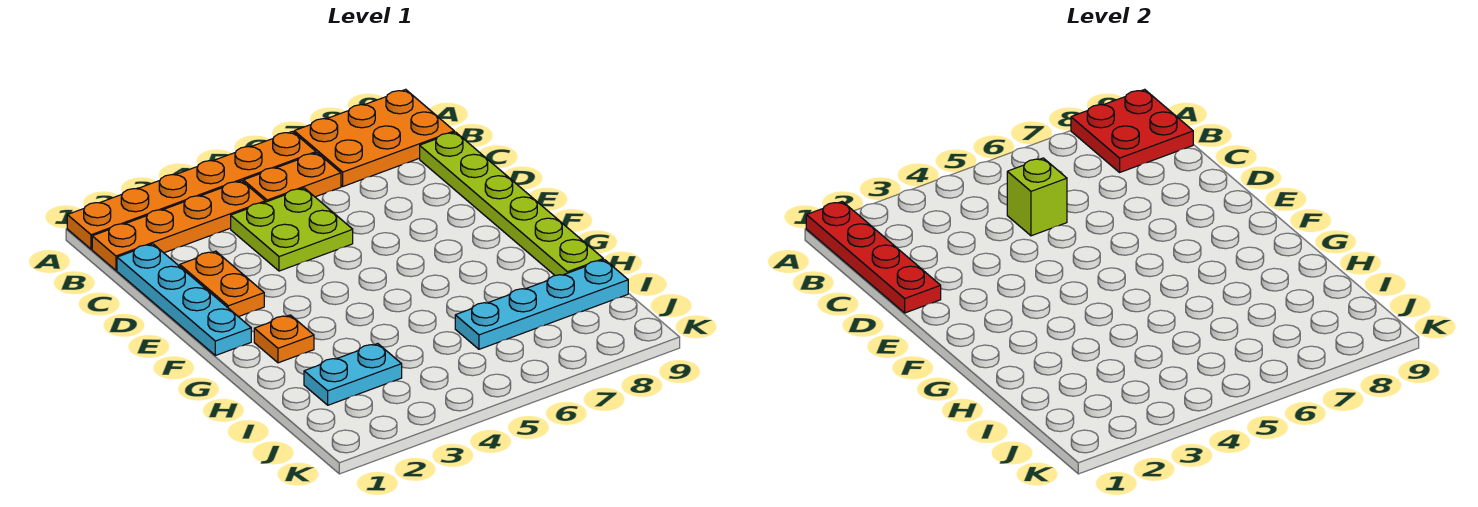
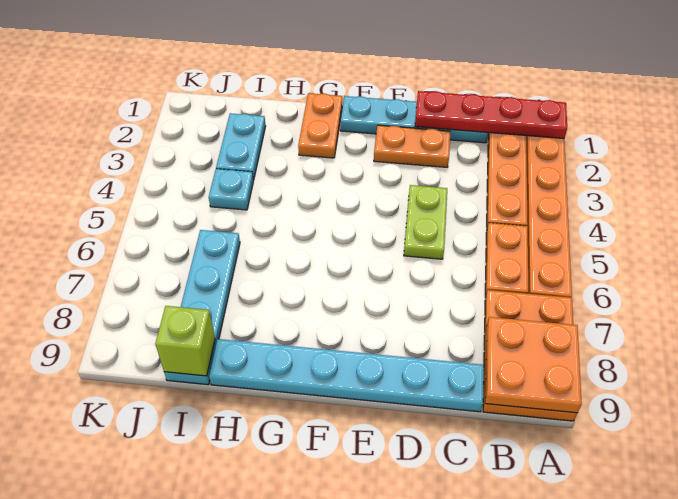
red plate A8:B9 level 2 -> orange plate A8:B9 level 2
lime plate C4:D5 level 1 -> lime plate D4:D5 level 1
lime brick C5 level 2 -> lime brick I9 level 2
lime plate C9:H9 level 1 -> cyan plate C9:H9 level 1
orange plate G2 level 1 -> orange plate G1:G2 level 1
none -> cyan plate I4 level 1

